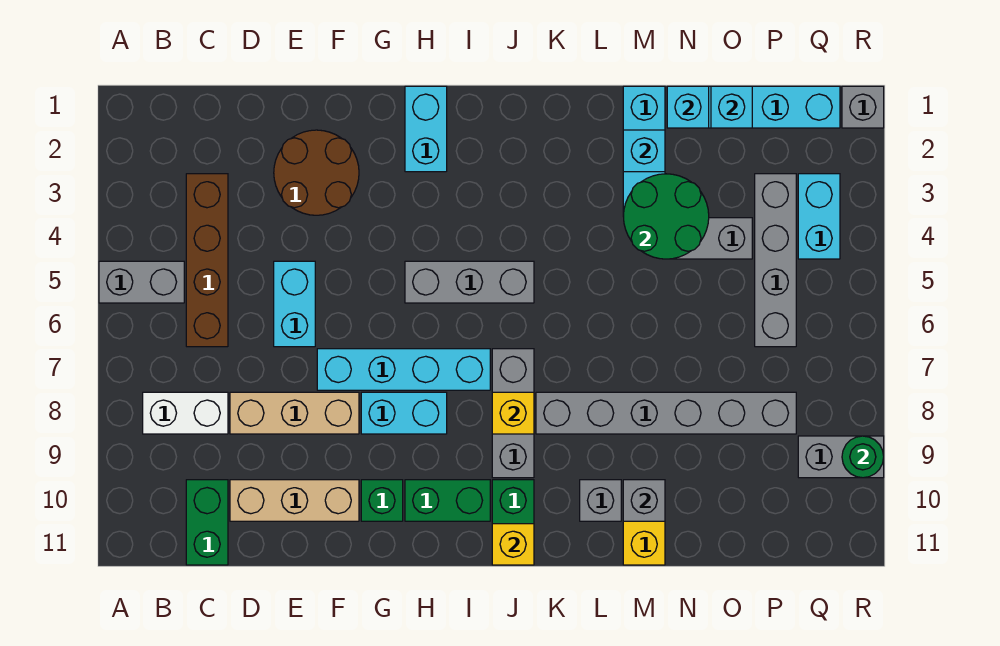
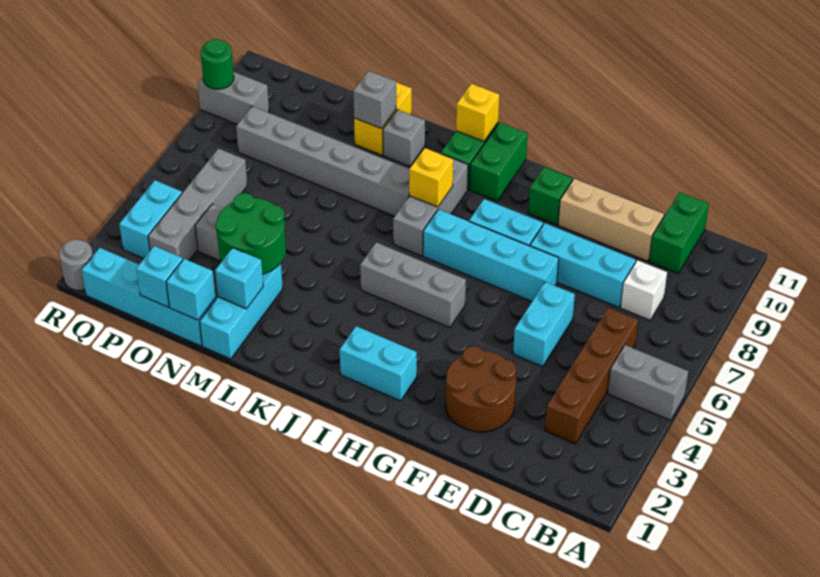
white brick B8:C8 level 1 -> white brick C8 level 1
tan brick D8:F8 level 1 -> cyan brick D8:F8 level 1
cyan brick H1:H2 level 1 -> cyan brick H2:I2 level 1
green brick H10:I10 level 1 -> green brick I10:I11 level 1
grey brick R1 level 1 -> grey round brick R1 level 1

